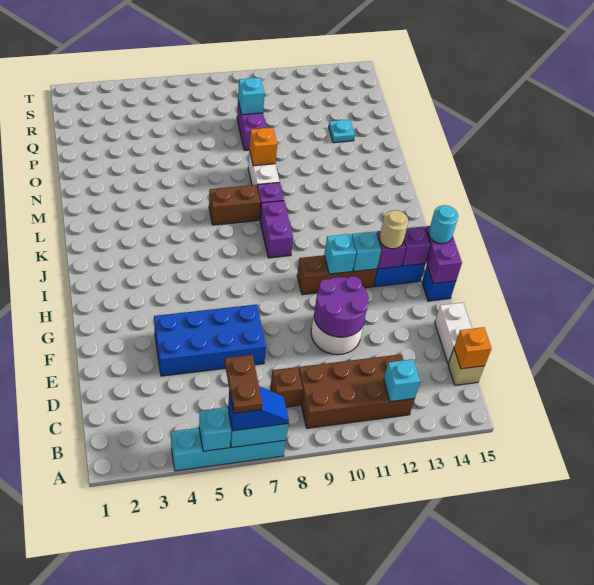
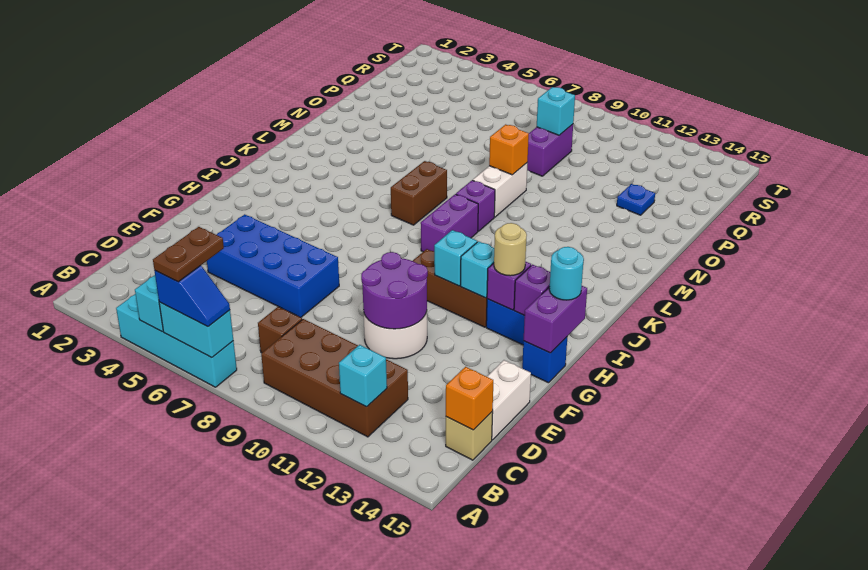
brown brick L7:L8 level 1 -> brown brick K7:L7 level 1
cyan plate P13 level 1 -> blue plate P13 level 1

